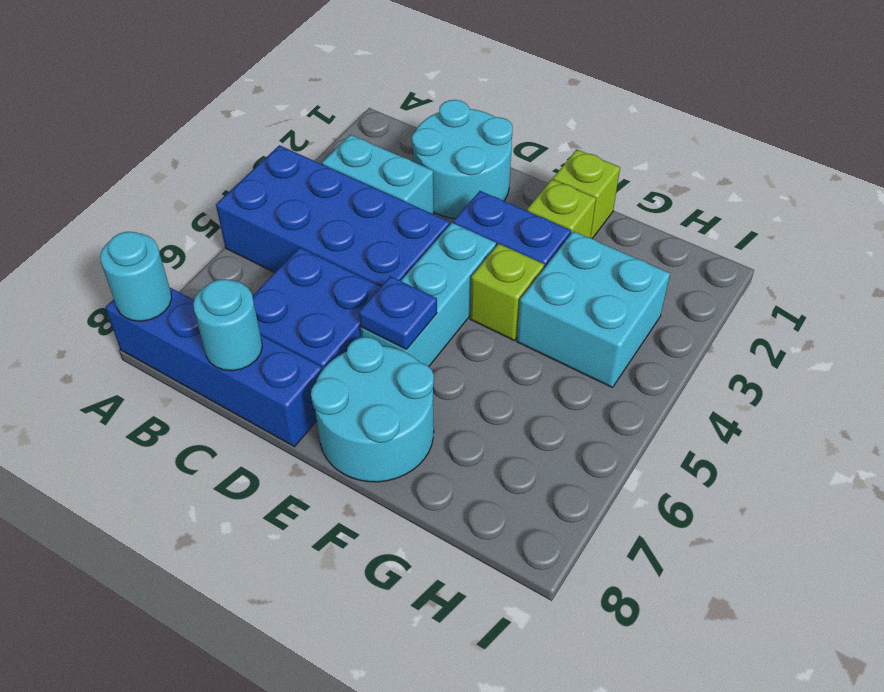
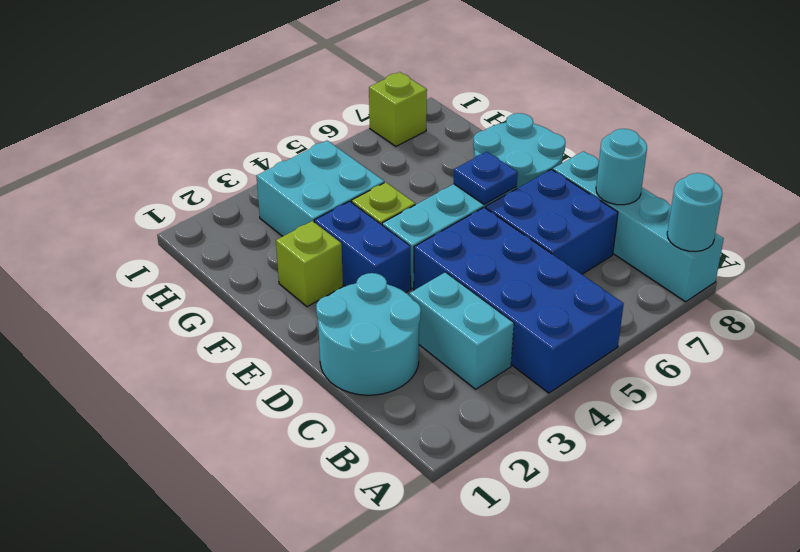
blue brick A8:D8 level 1 -> cyan brick A8:D8 level 1
lime brick F1 level 1 -> lime brick I7 level 1

